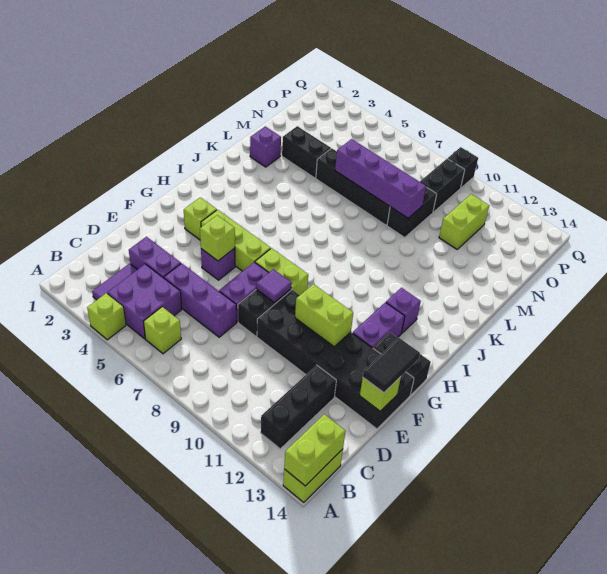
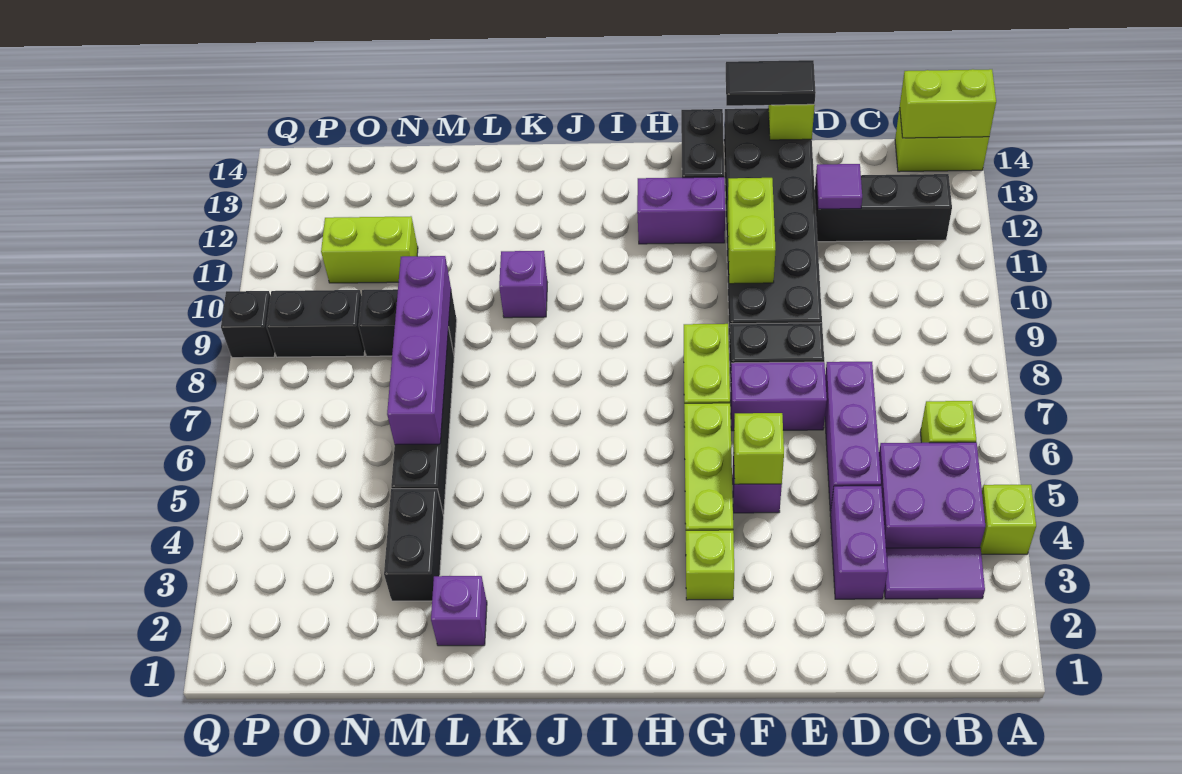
purple tile F8 level 2 -> purple tile D12 level 2
purple brick I12 level 1 -> purple brick K10 level 1

